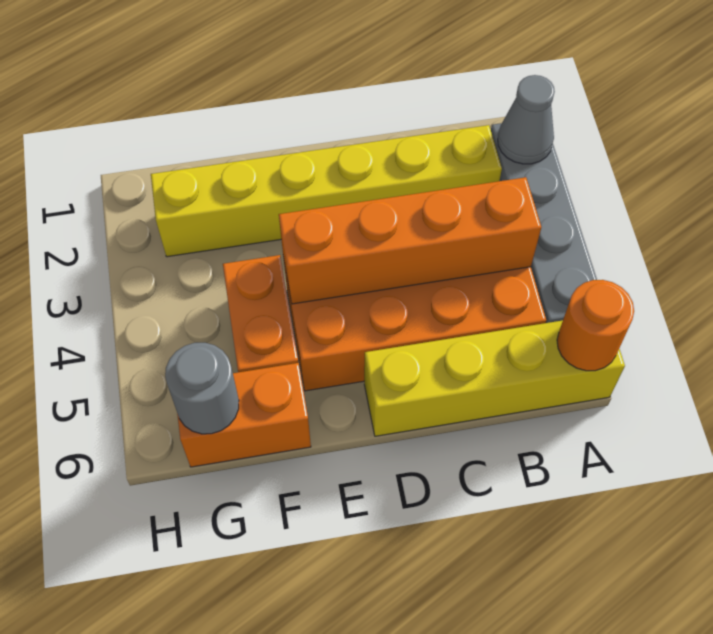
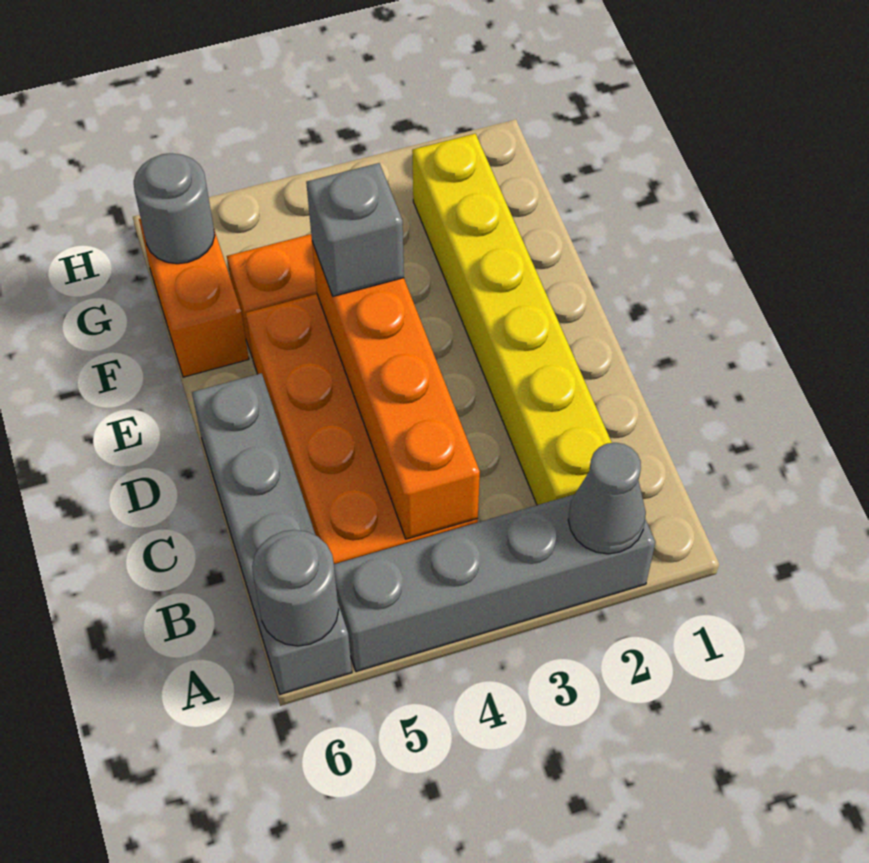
yellow brick A6:D6 level 1 -> grey brick A6:D6 level 1
orange round brick A6 level 2 -> grey round brick A6 level 2
none -> grey brick E4 level 3

